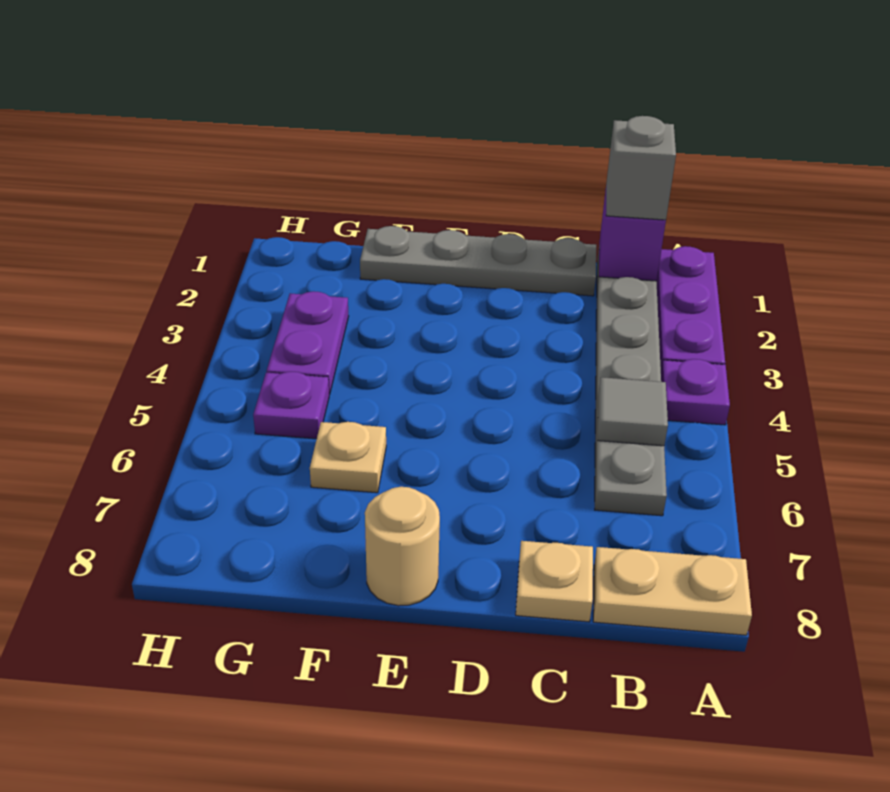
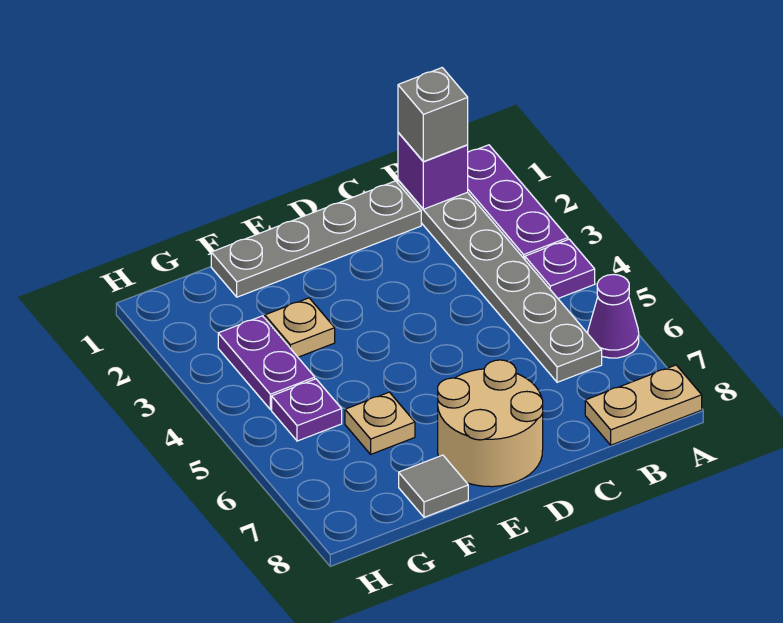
none -> purple cone A6 level 1
grey tile B5 level 2 -> grey tile F8 level 1
tan plate C8 level 1 -> tan plate F3 level 1
tan round brick E8 level 1 -> tan round brick D7:E8 level 1

